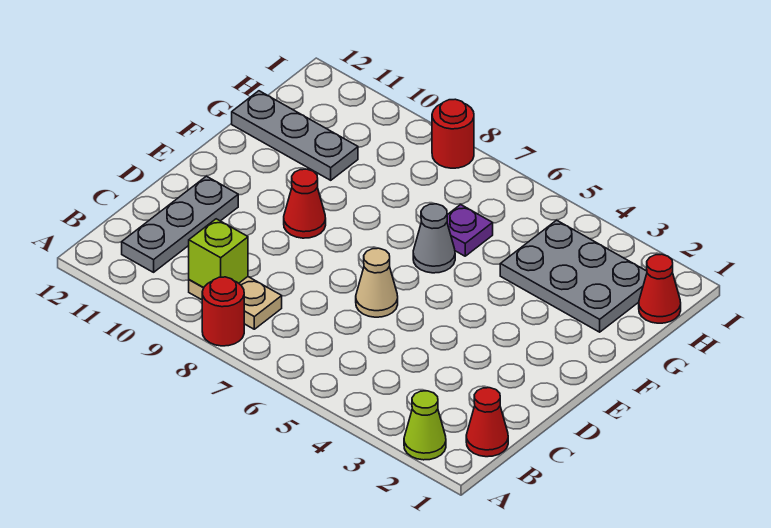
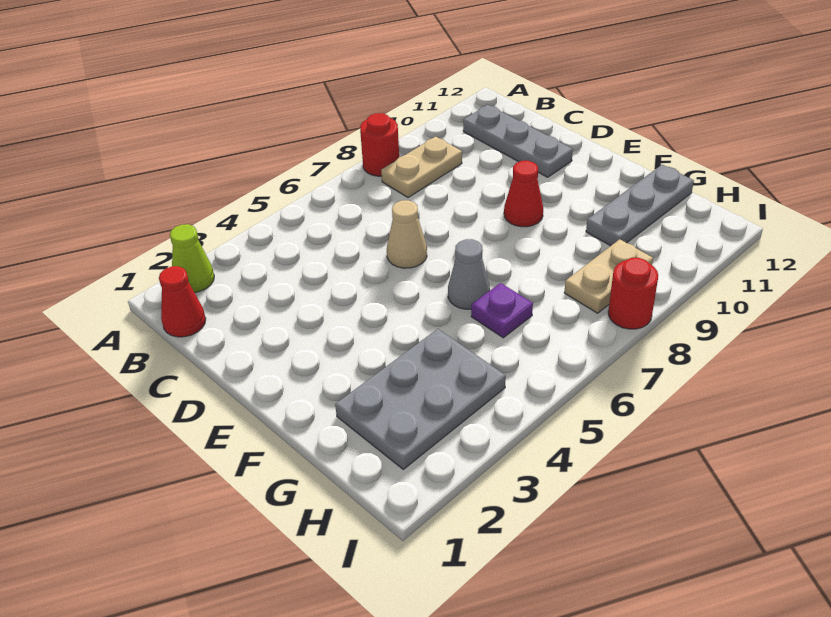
lime brick B9 level 2 -> none
red cone H1 level 1 -> none
none -> tan plate H8:H9 level 1

